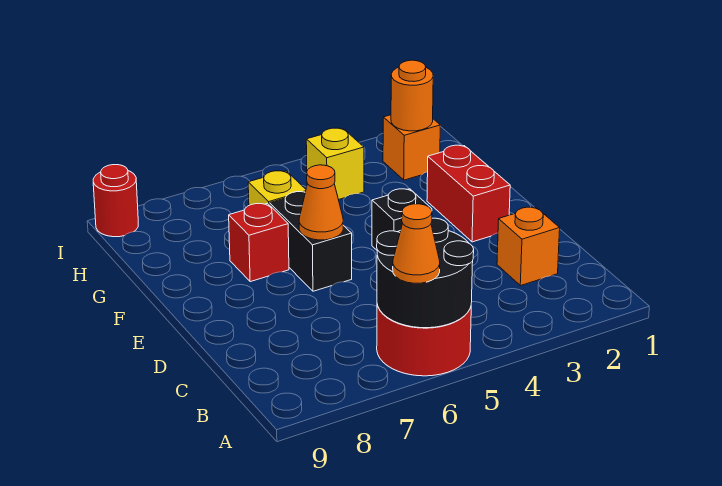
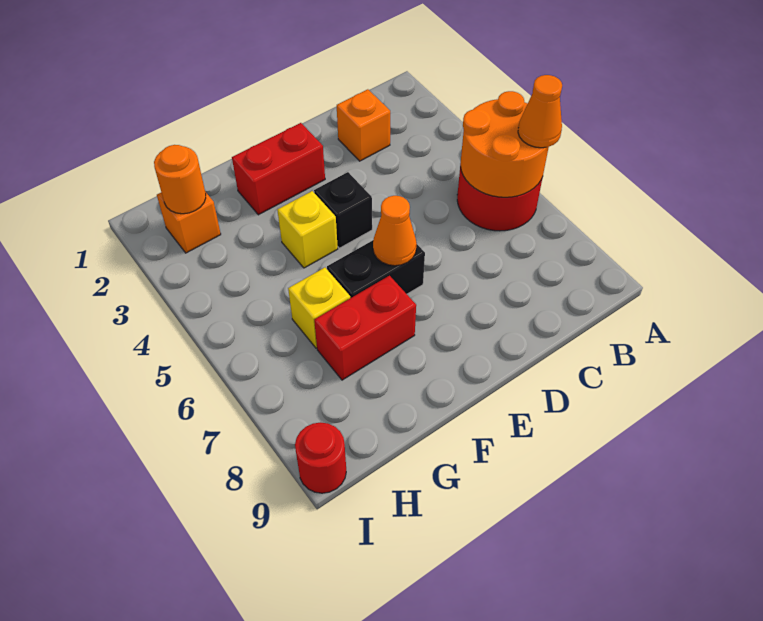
black round brick A5:B6 level 2 -> orange round brick A5:B6 level 2
red brick F7 level 1 -> red brick F7:G7 level 1
yellow brick H4 level 1 -> yellow brick F4 level 1

